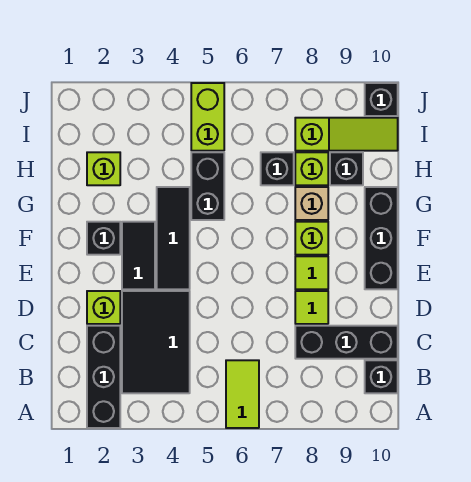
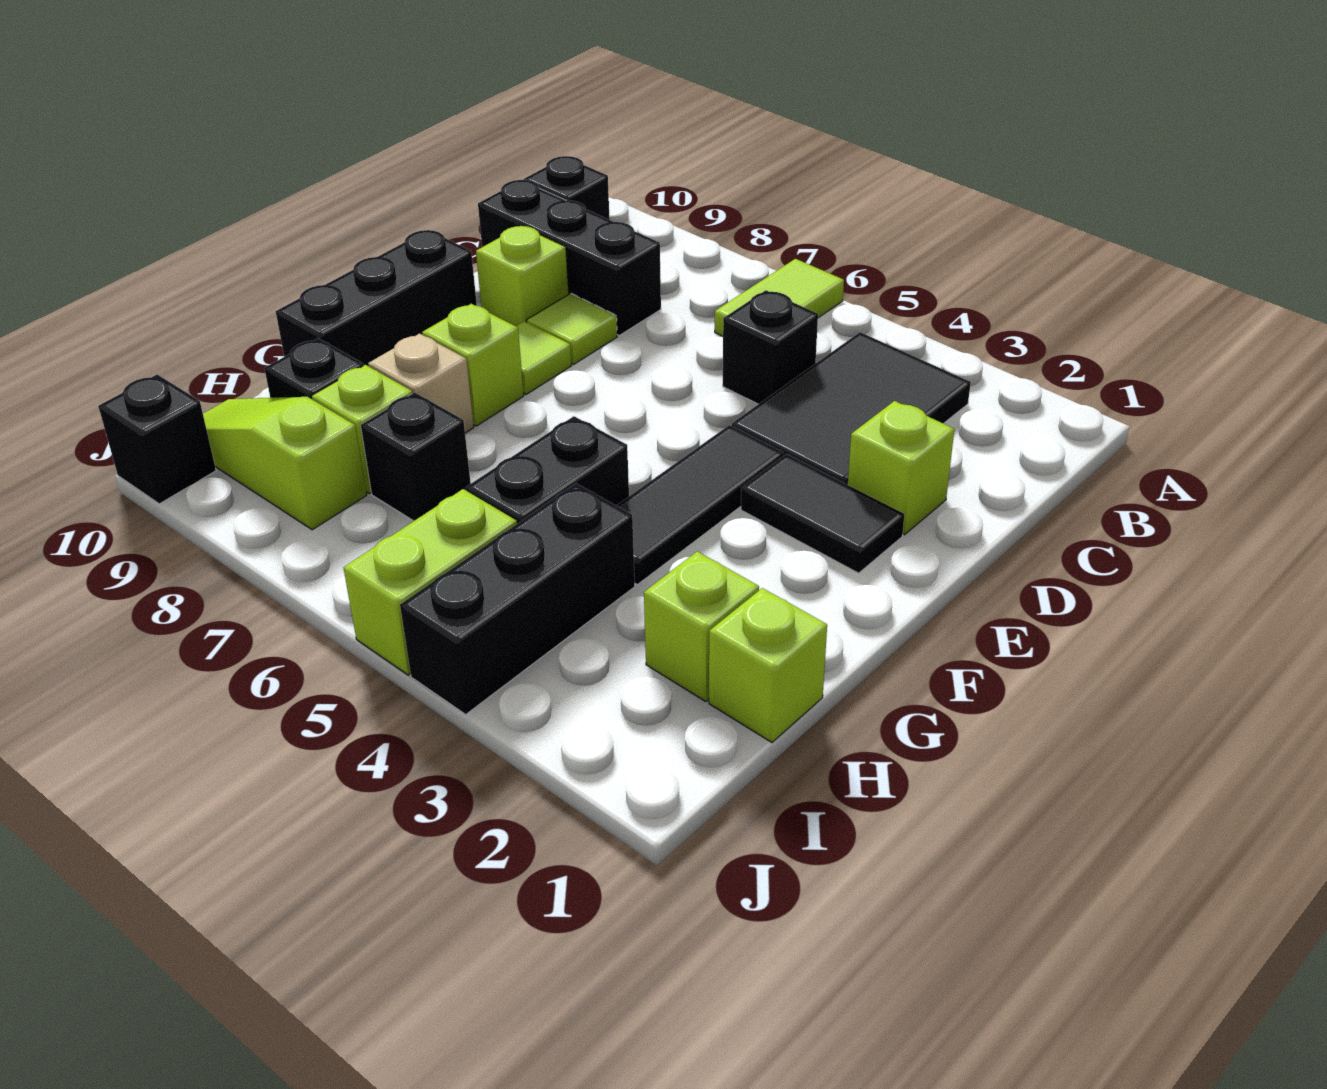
black brick A2:C2 level 1 -> black brick H4:J4 level 1
none -> lime brick D9 level 1
black tile E3:F3 level 1 -> black tile E2:E3 level 1
black brick F2 level 1 -> black brick C5 level 1
none -> lime brick H1 level 1

